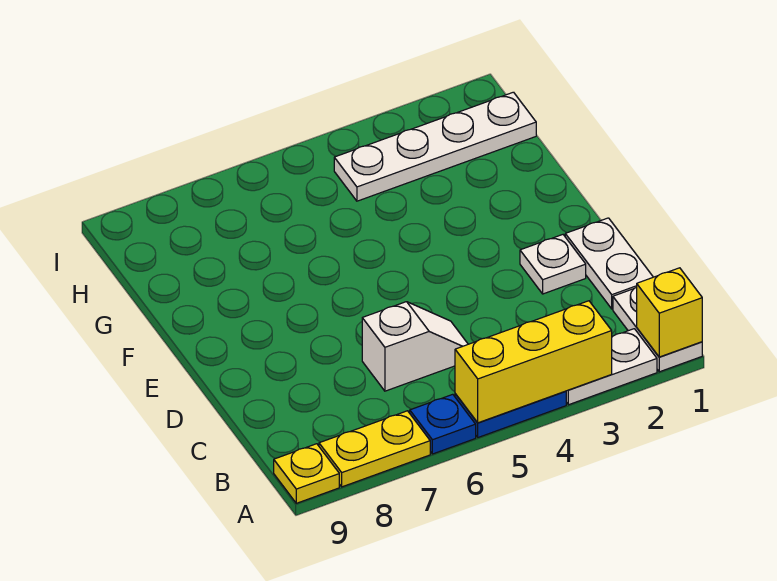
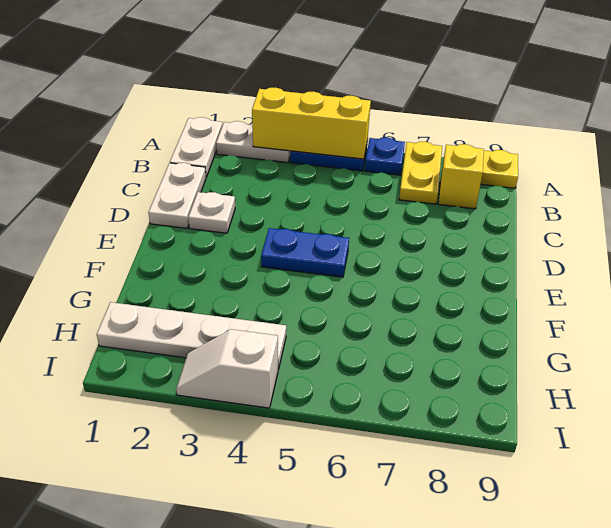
yellow brick A1 level 2 -> yellow brick B8 level 1
yellow plate A7:A8 level 1 -> yellow plate A7:B7 level 1
white slope C5:C6 level 1 top 6 -> white slope I3:I4 level 1 top 4
none -> blue plate E4:E5 level 1

